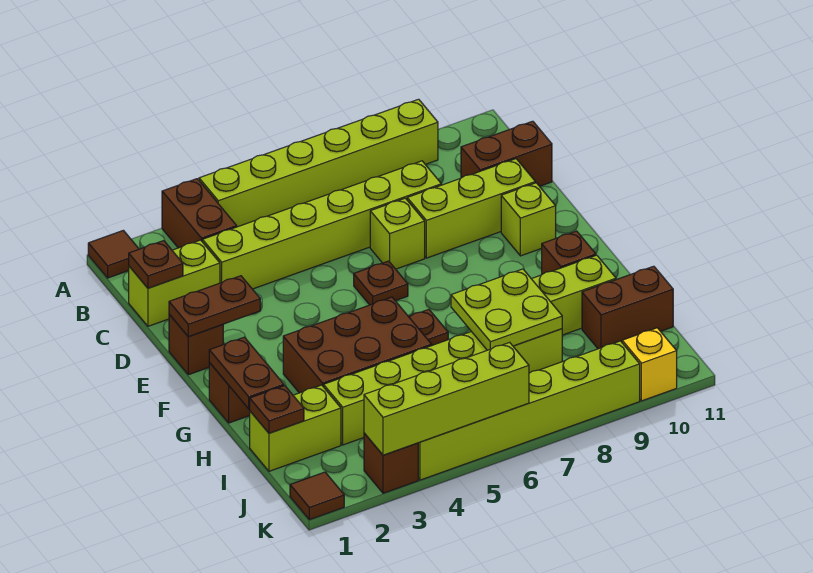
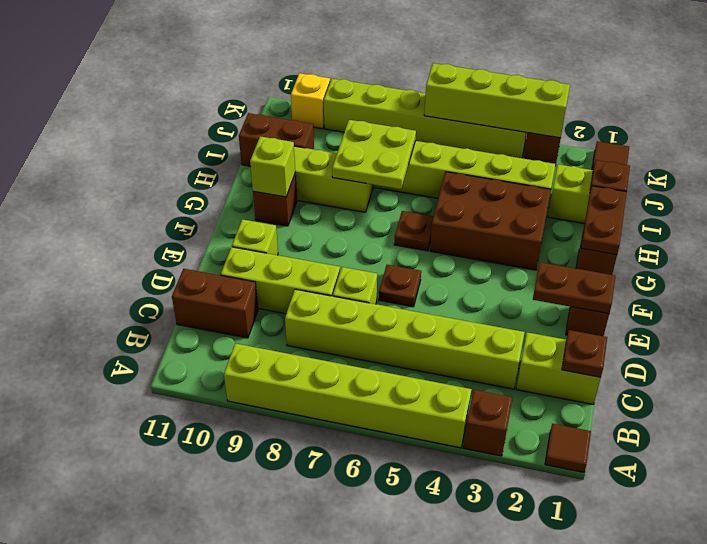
brown brick A3:B3 level 1 -> brown brick A3 level 1
none -> lime brick G10 level 2

